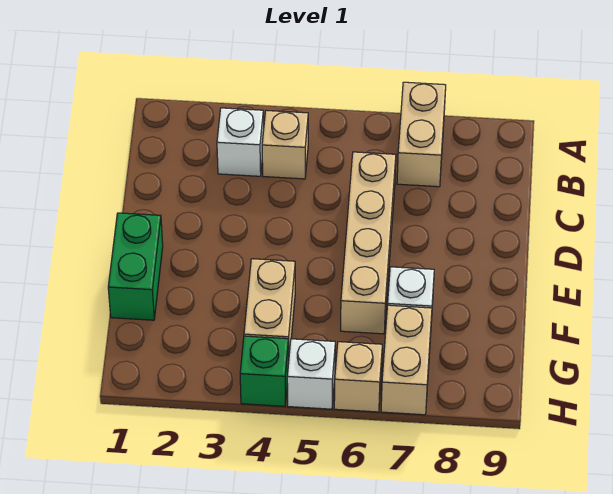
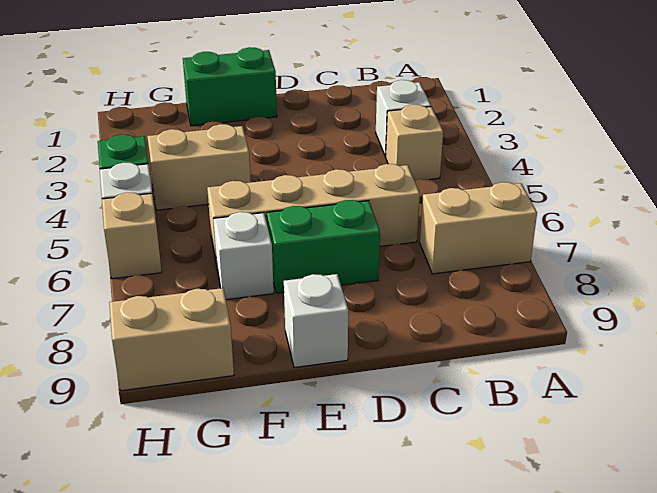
none -> green brick D7:E7 level 1
none -> white brick E9 level 1
tan brick G7:H7 level 1 -> tan brick G9:H9 level 1

